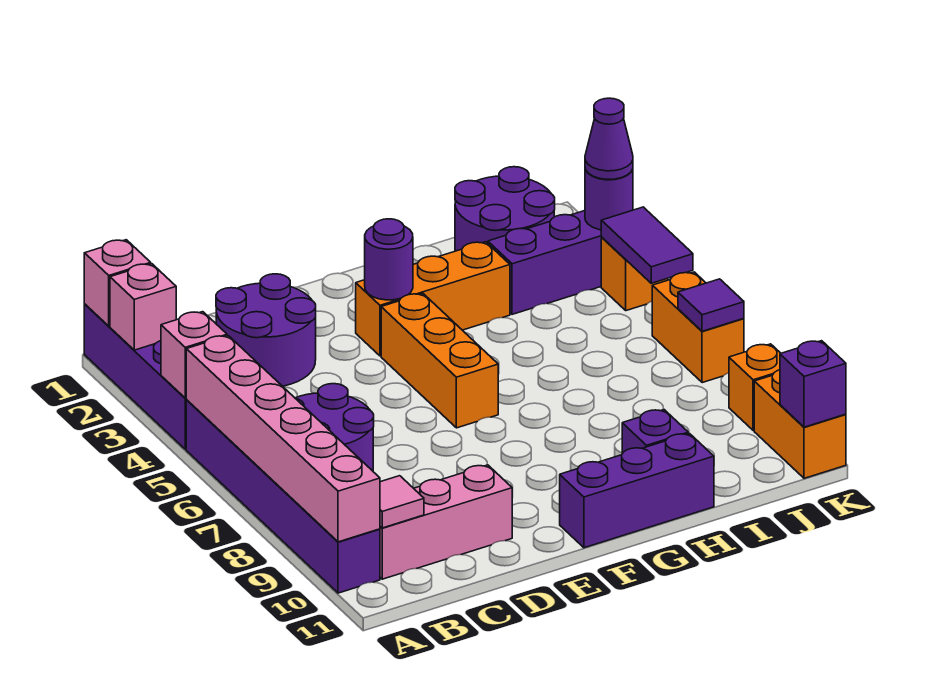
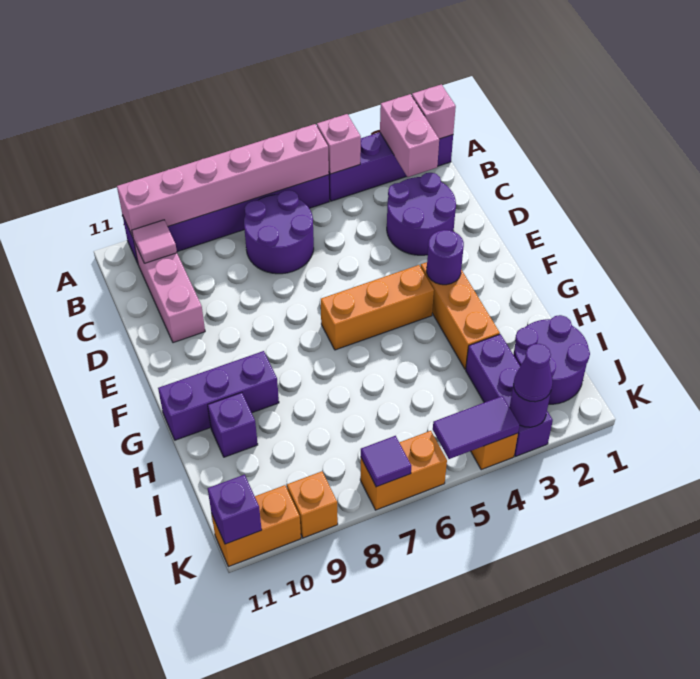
pink brick A2 level 2 -> pink brick A2:B2 level 2
purple brick F11:H11 level 1 -> purple brick G9:G11 level 1

